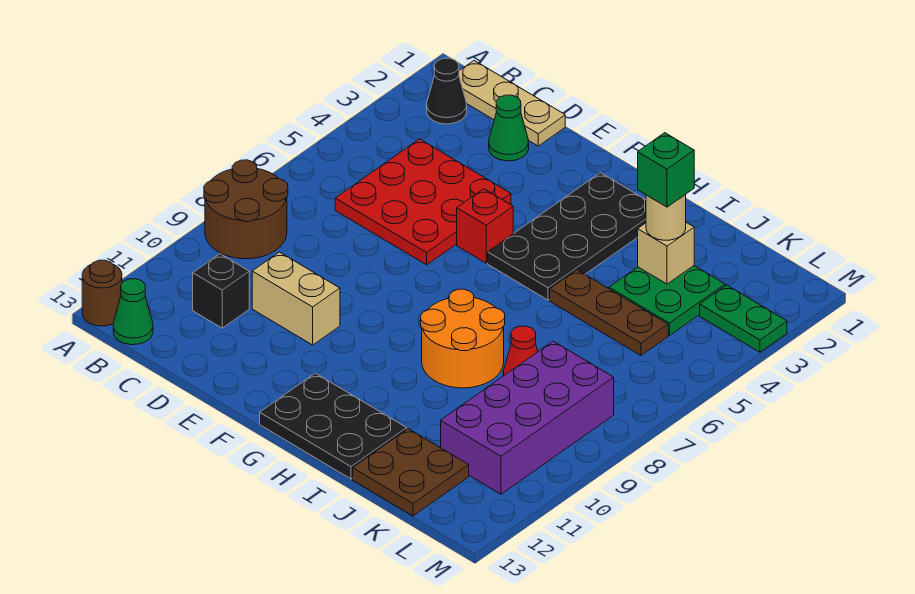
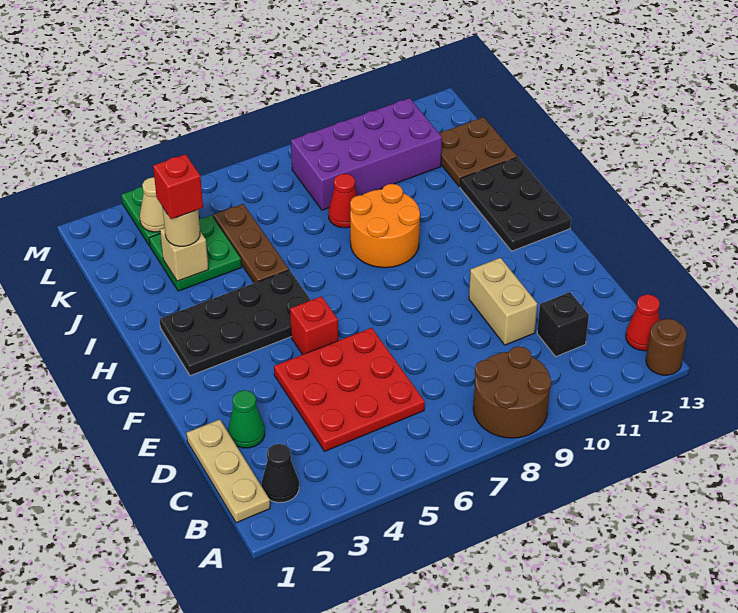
green cone B13 level 1 -> red cone B13 level 1
green brick J3 level 4 -> red brick J3 level 4
none -> tan cone L3 level 2

